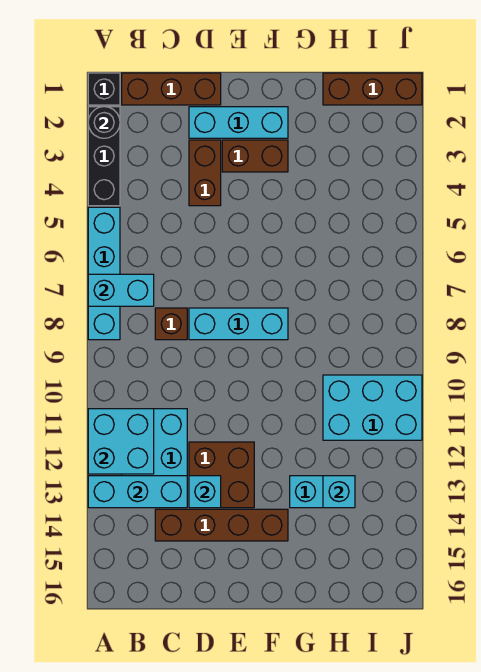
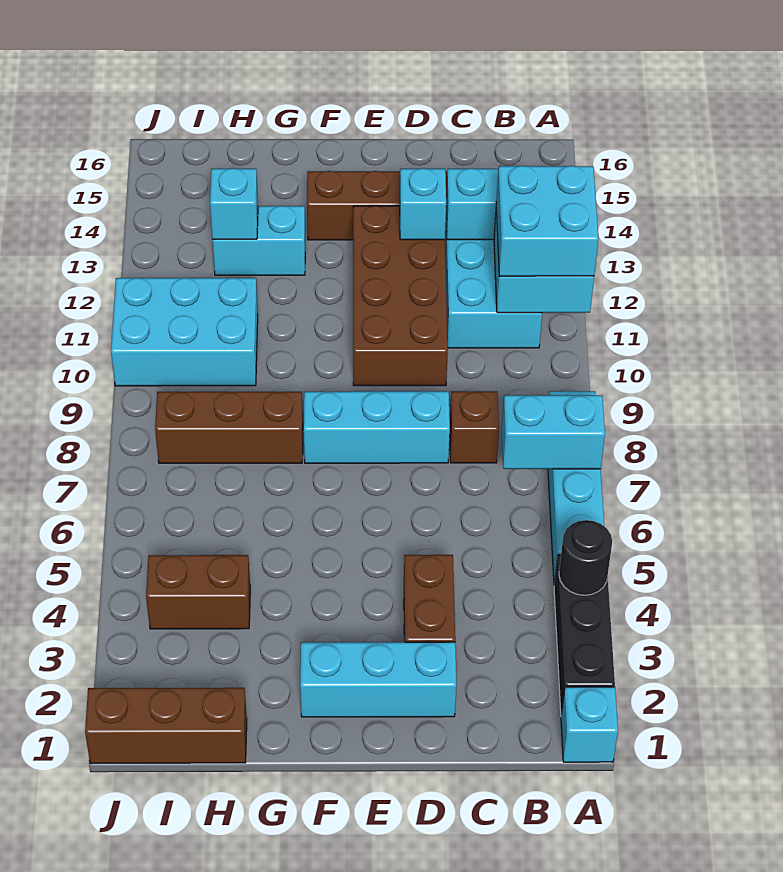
black brick A1 level 1 -> cyan brick A1 level 1
black round brick A2 level 2 -> black round brick A4 level 2
none -> cyan brick A11:B12 level 3
brown brick B1:D1 level 1 -> brown brick G8:I8 level 1
brown brick D12:E13 level 1 -> brown brick D10:E13 level 1
brown brick E3:F3 level 1 -> brown brick H4:I4 level 1

